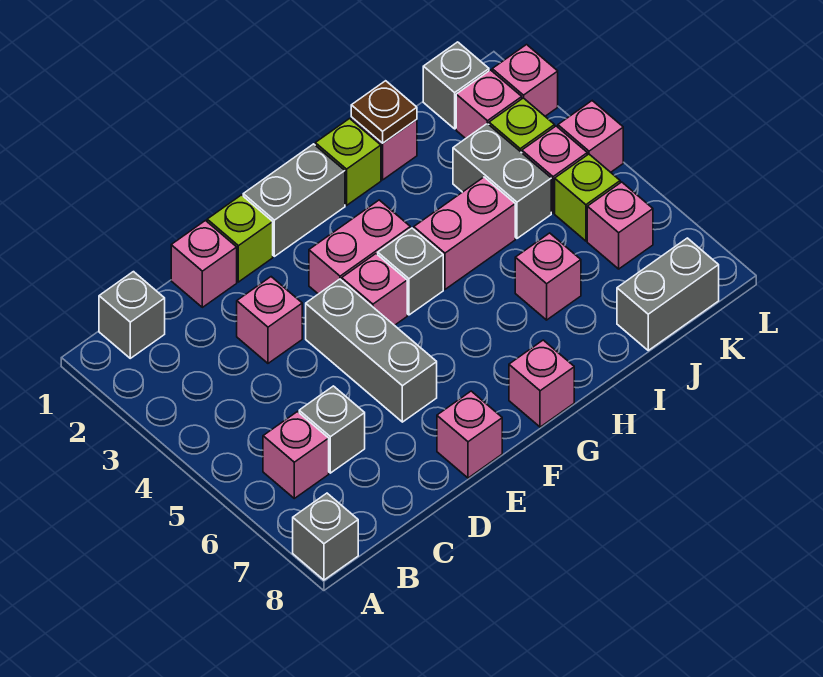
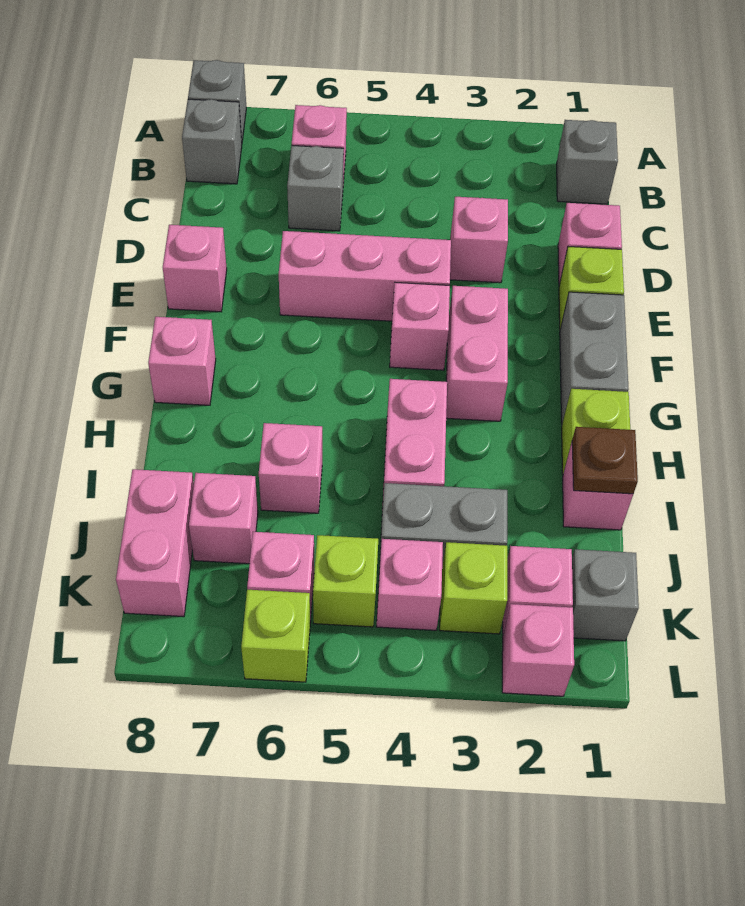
grey brick E4:E6 level 1 -> pink brick E4:E6 level 1
grey brick G4 level 1 -> grey brick B8 level 1
grey brick J8:K8 level 1 -> pink brick J8:K8 level 1
pink brick L4 level 1 -> pink brick J7 level 1
none -> lime brick L6 level 1

